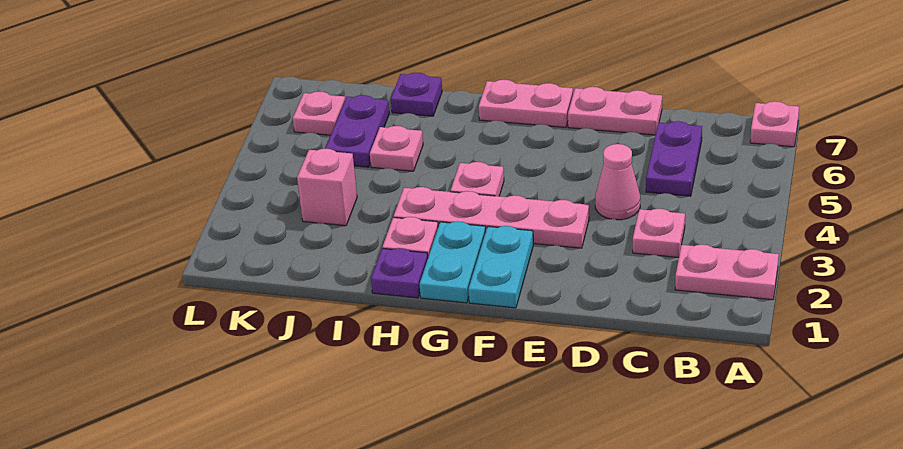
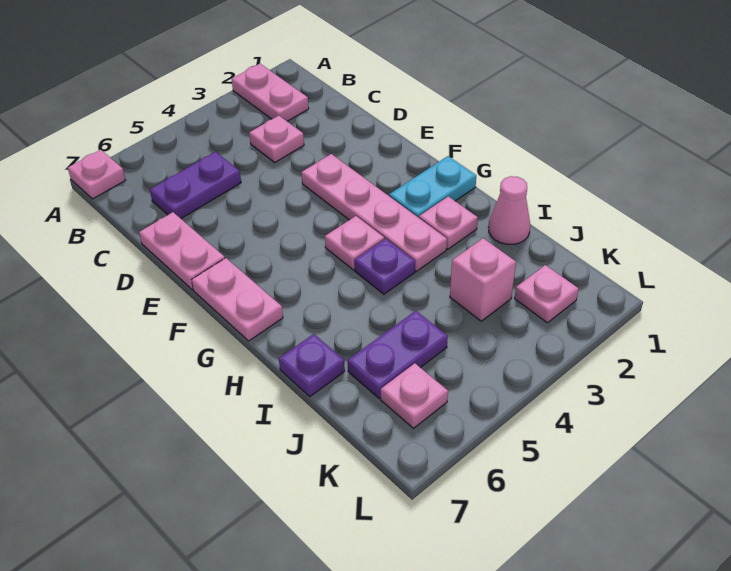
pink cone D4 level 1 -> pink cone I1 level 1
cyan plate F1:F2 level 1 -> none
purple plate H1 level 1 -> purple plate H4 level 1
pink plate I5 level 1 -> pink plate K2 level 1

